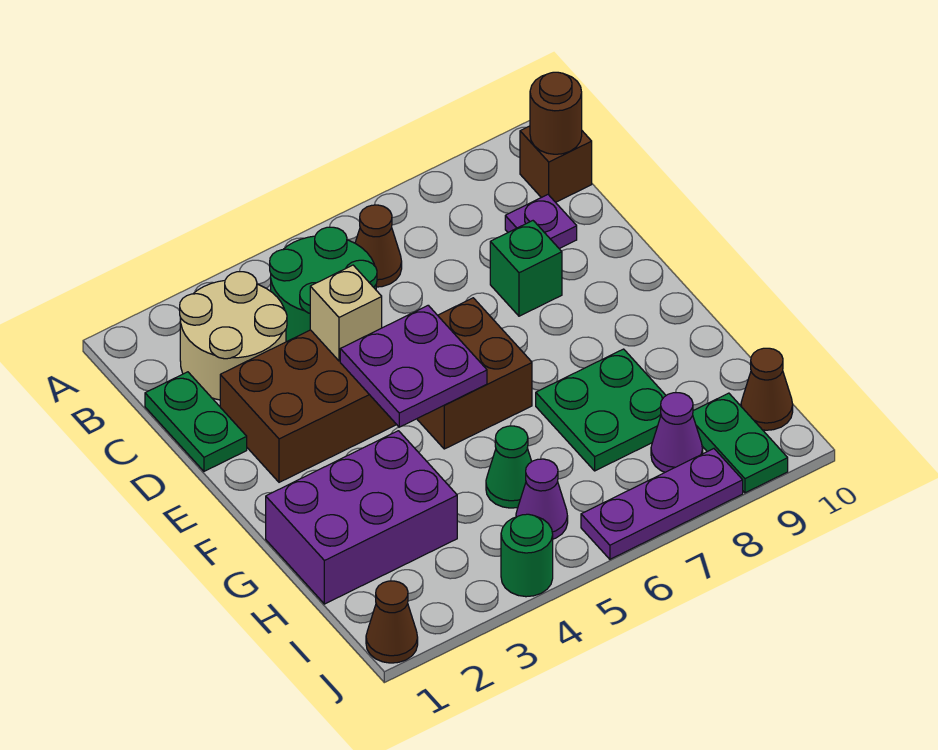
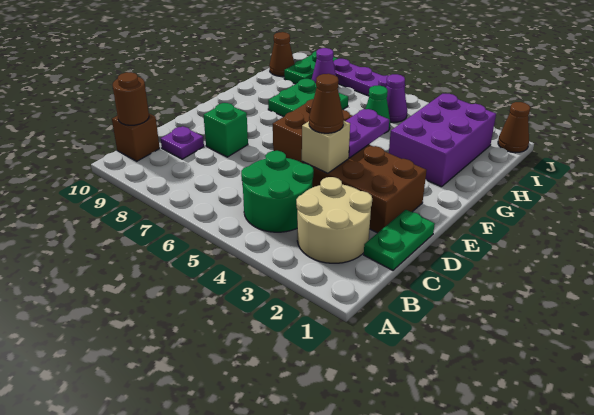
brown cone B6 level 1 -> brown cone D4 level 3
purple plate E4:F5 level 2 -> purple plate E4:F4 level 2
purple brick G1:H3 level 1 -> purple brick G2:I3 level 1
green round brick J4 level 1 -> none

